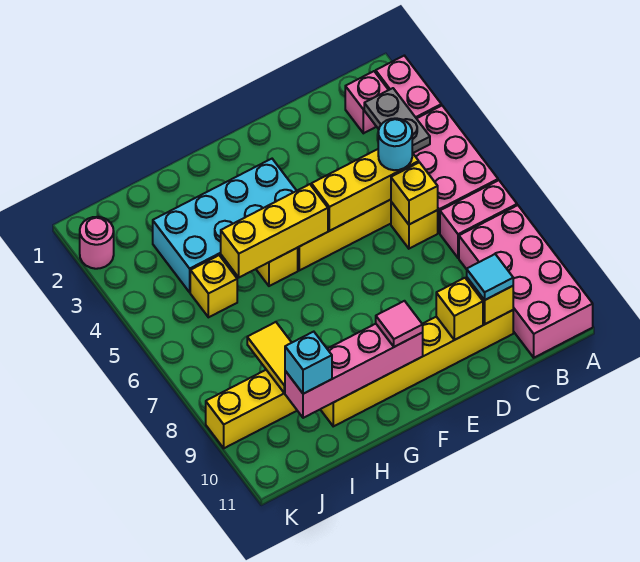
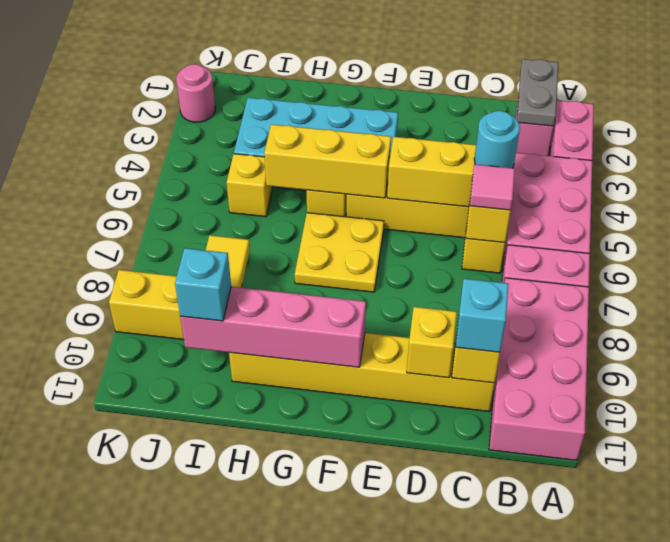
grey plate B3:B4 level 2 -> grey plate B1:B2 level 2
cyan tile C10 level 3 -> cyan brick C10 level 3
none -> yellow plate F6:G7 level 1
pink tile F10 level 3 -> pink tile C6 level 3

